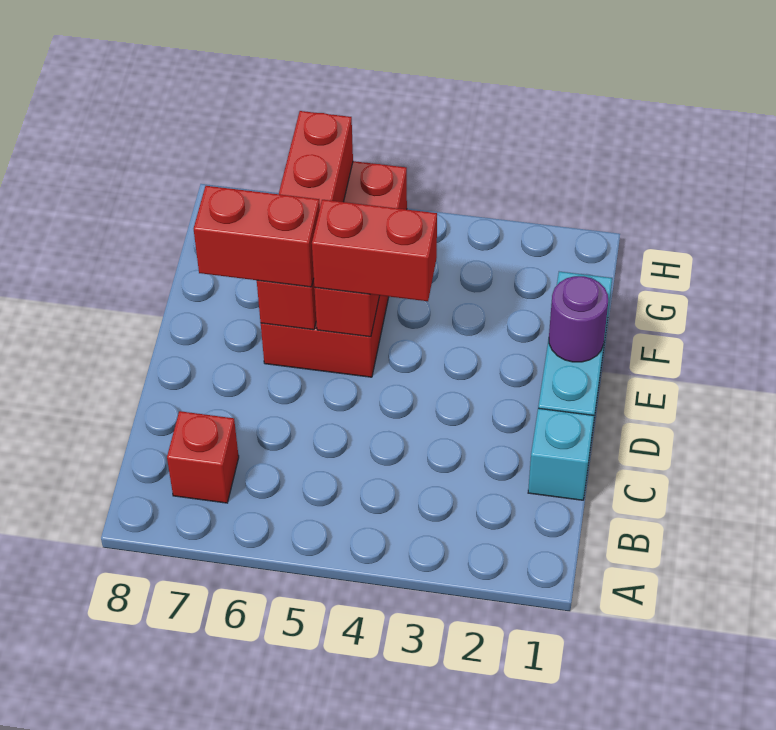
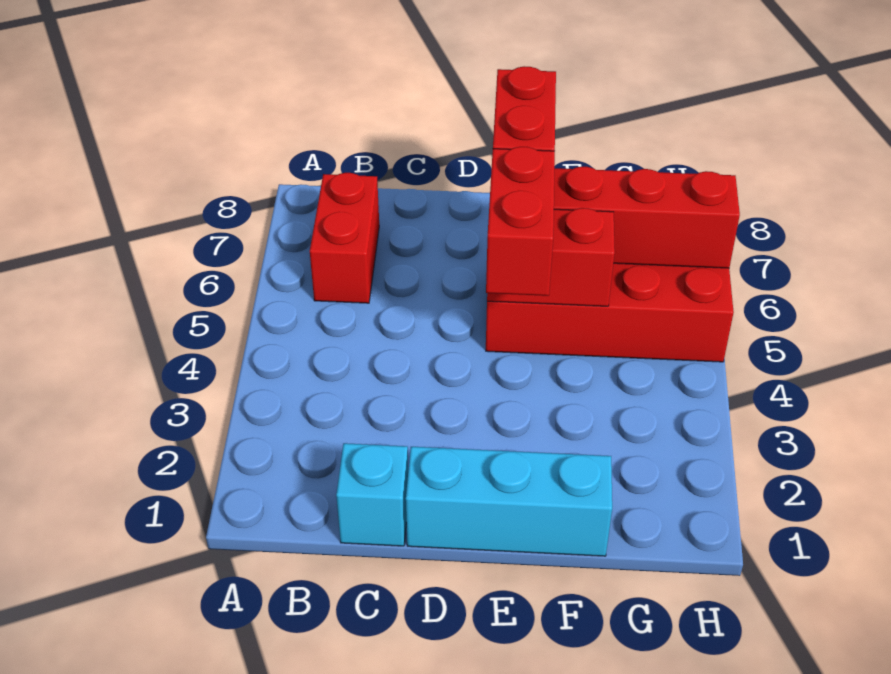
red brick B7 level 1 -> red brick B6:B7 level 1
purple round brick E1 level 2 -> none

